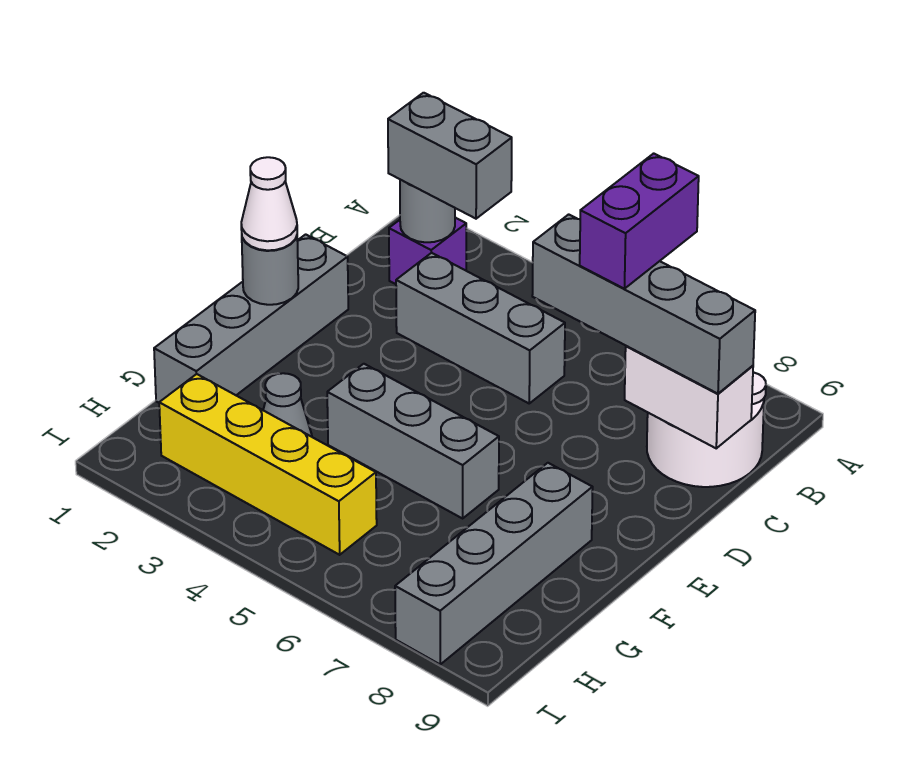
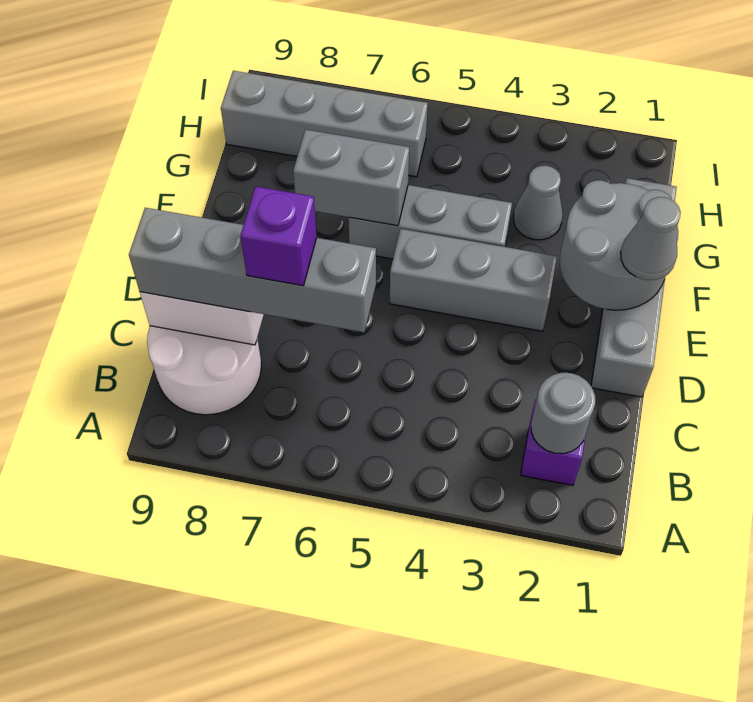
grey brick B2:B3 level 3 -> grey brick F6:F7 level 2
purple brick B7:C7 level 4 -> purple brick C7 level 4
grey brick C3:C5 level 1 -> grey brick E3:E5 level 1
grey round brick E1 level 2 -> grey round brick E1:F2 level 2
white cone E1 level 3 -> grey cone E1 level 3
grey brick F8:I8 level 1 -> grey brick H6:H9 level 1
yellow brick H2:H5 level 1 -> none

